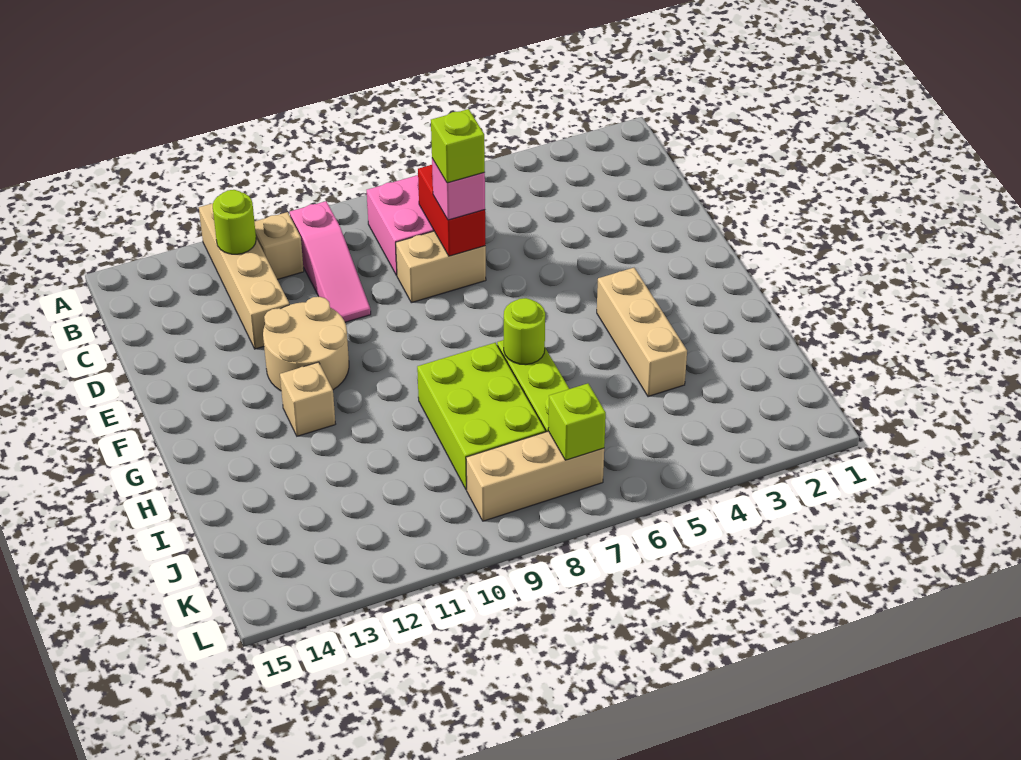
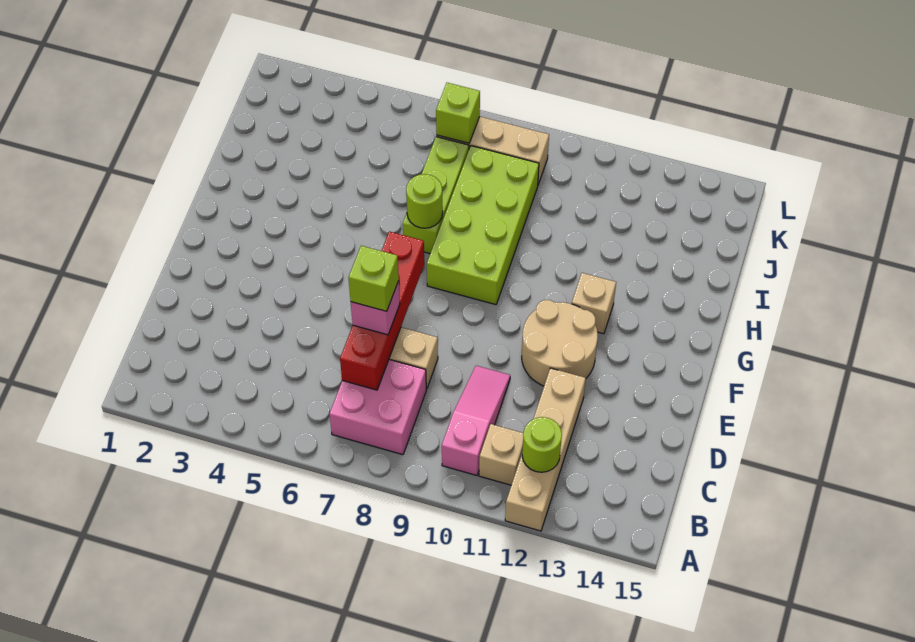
red brick C7:D7 level 2 -> red brick C7:F7 level 2
tan brick G4:I4 level 1 -> none
lime brick H8:J9 level 1 -> lime brick G8:J9 level 1

